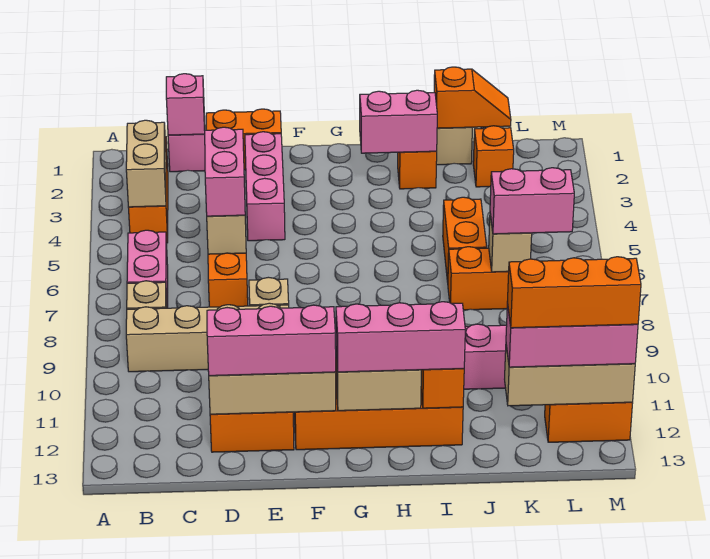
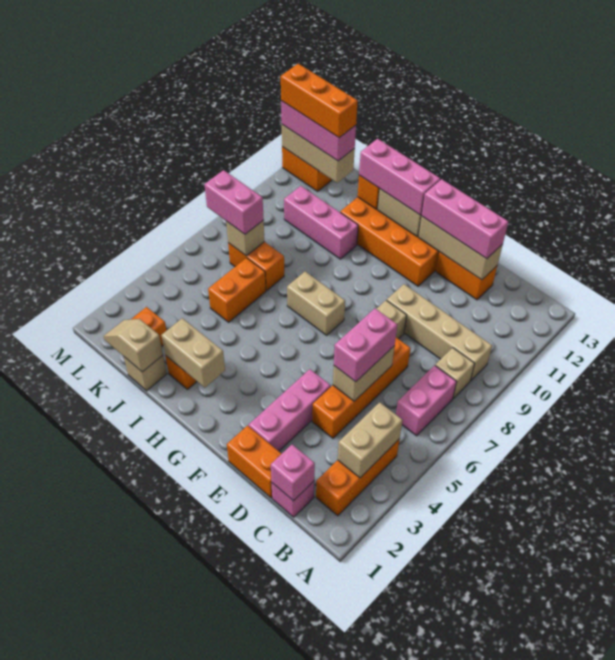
none -> tan brick G7:H7 level 1
pink brick H2:I2 level 2 -> tan brick H2:I2 level 2
orange slope J1:K1 level 2 top J -> tan slope J1:K1 level 2 top J

